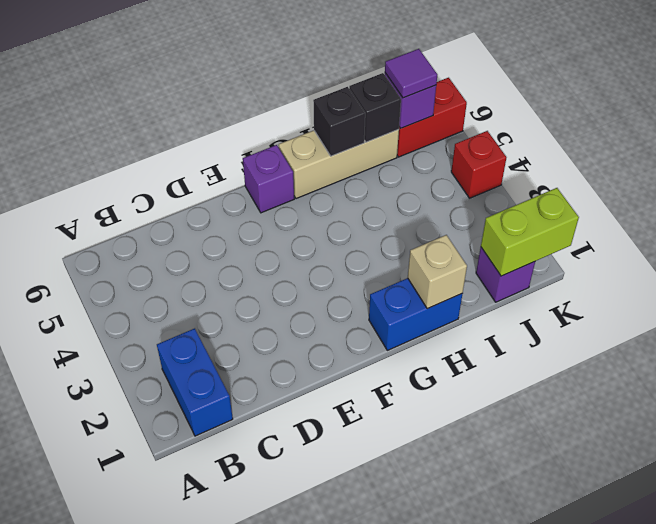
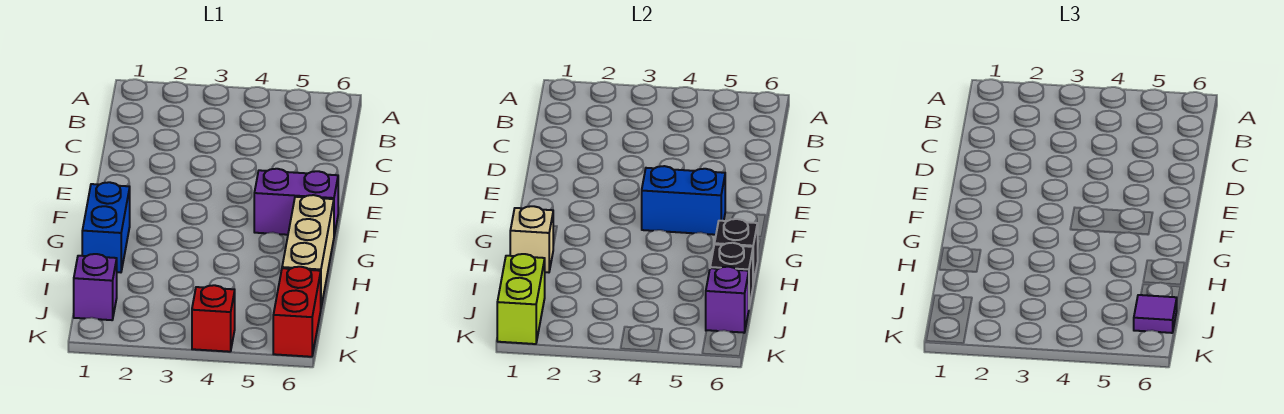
blue brick B1:B2 level 1 -> blue brick F4:F5 level 2
purple brick F6 level 1 -> purple brick F5:F6 level 1

